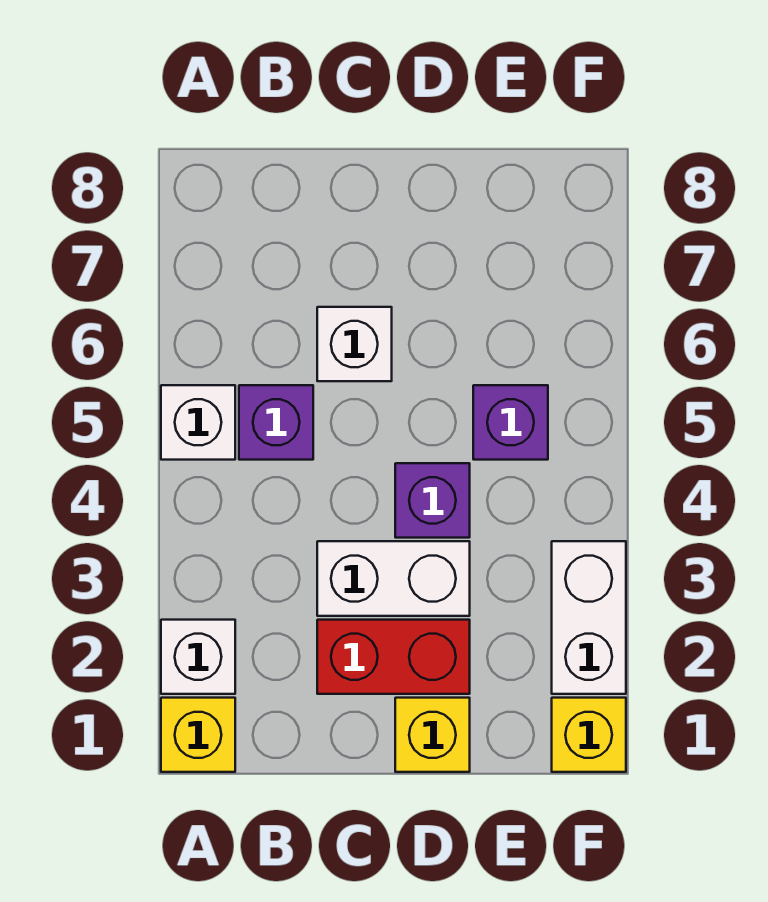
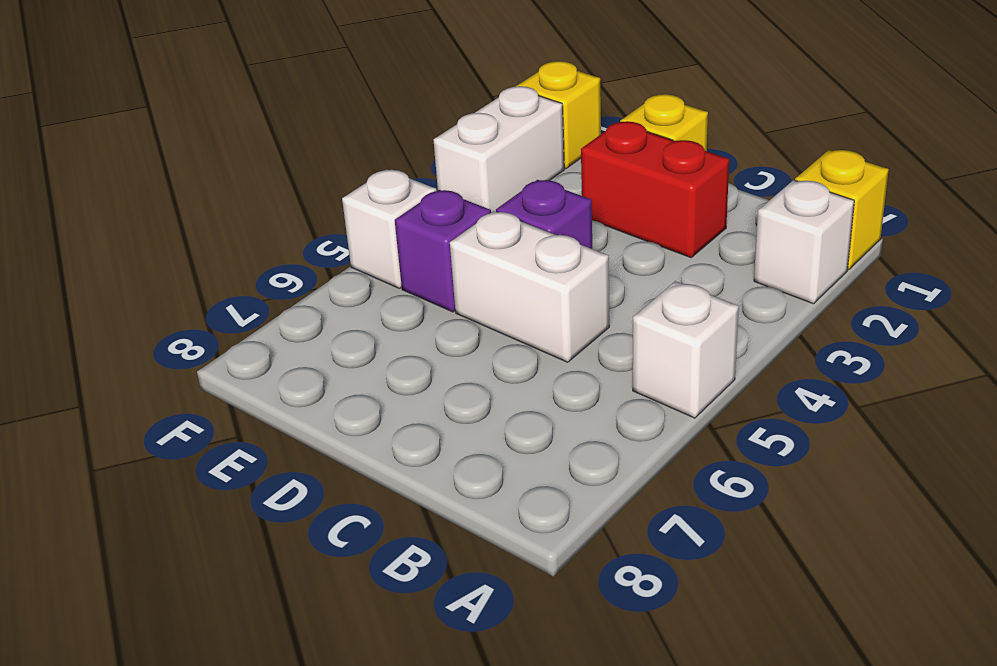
purple brick B5 level 1 -> none
white brick C3:D3 level 1 -> white brick C5:D5 level 1
white brick C6 level 1 -> white brick F5 level 1

